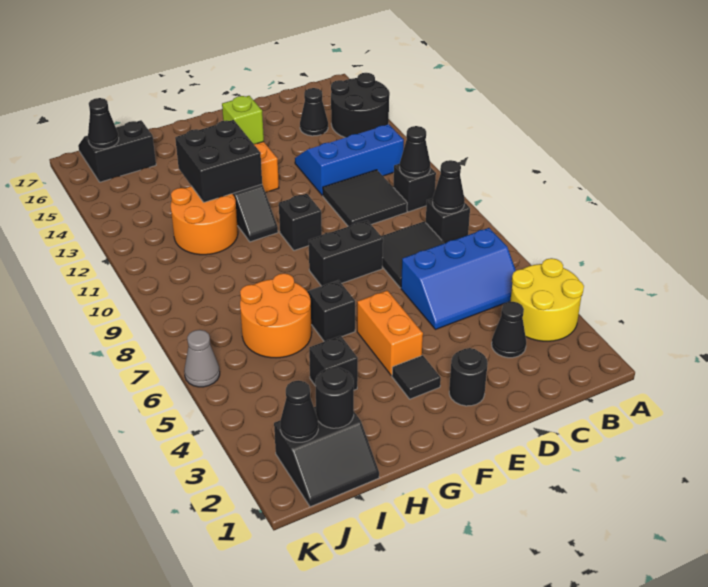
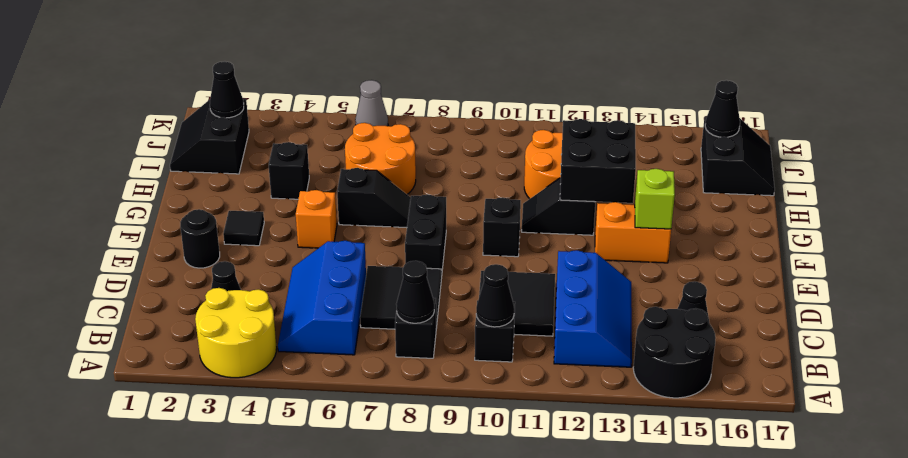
orange brick F4:F5 level 1 -> orange brick F5 level 1
black round brick I2 level 2 -> none

